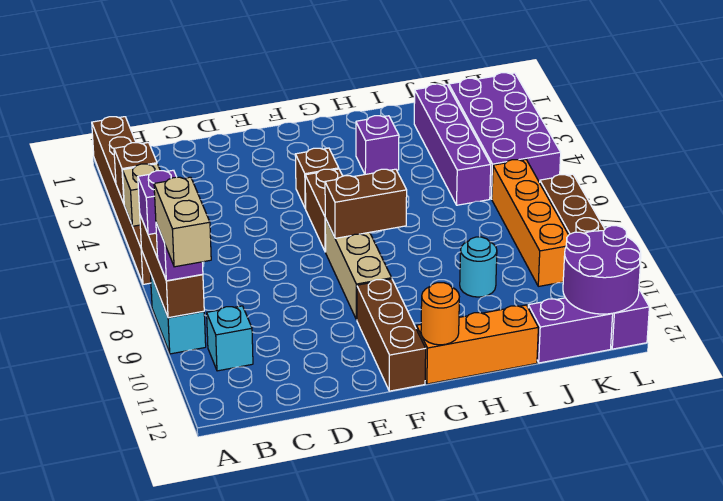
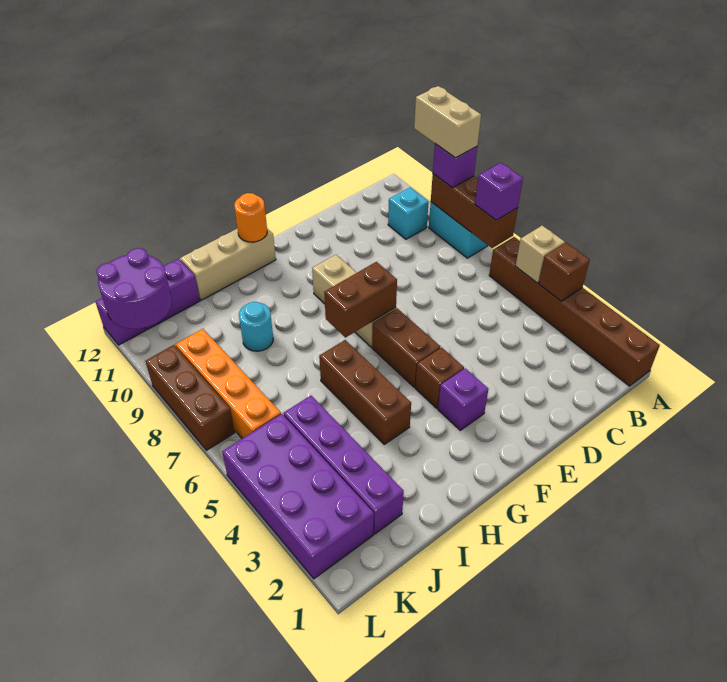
brown brick F10:F12 level 1 -> brown brick H4:H6 level 1
orange brick G12:I12 level 1 -> tan brick G12:I12 level 1
purple brick H3 level 1 -> purple brick F3 level 1

